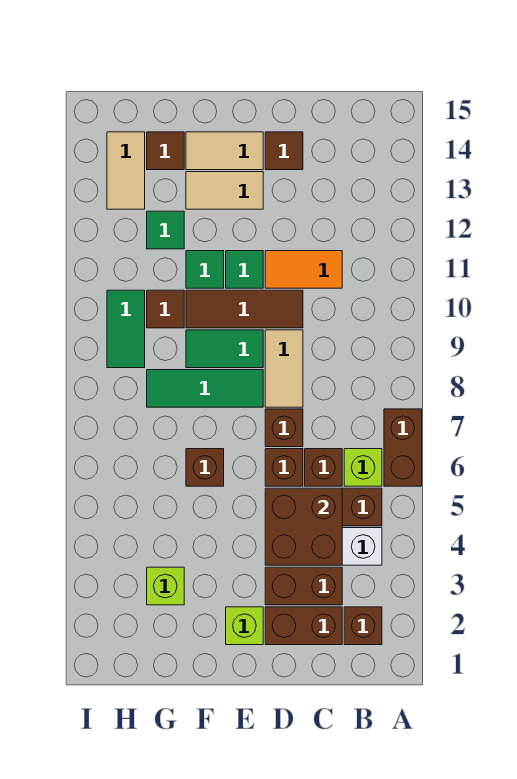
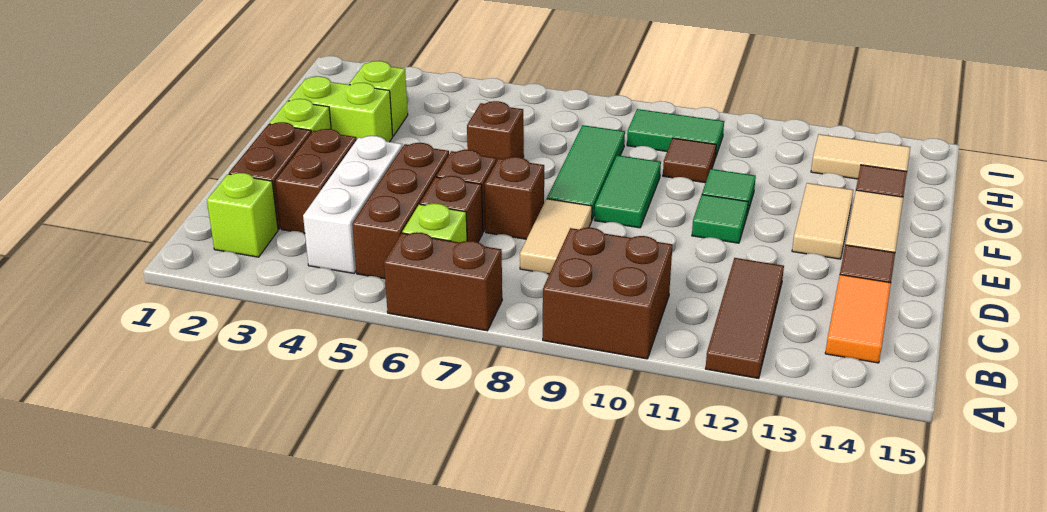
brown brick B2 level 1 -> lime brick B2 level 1
brown brick C4:D5 level 2 -> brown brick A9:B10 level 1
orange tile C11:D11 level 1 -> orange tile B14:C14 level 1
tan tile D8:D9 level 1 -> tan tile C8:D8 level 1
brown tile D10:F10 level 1 -> brown tile A12:C12 level 1
none -> lime brick F2:F3 level 1
green tile G12 level 1 -> none

